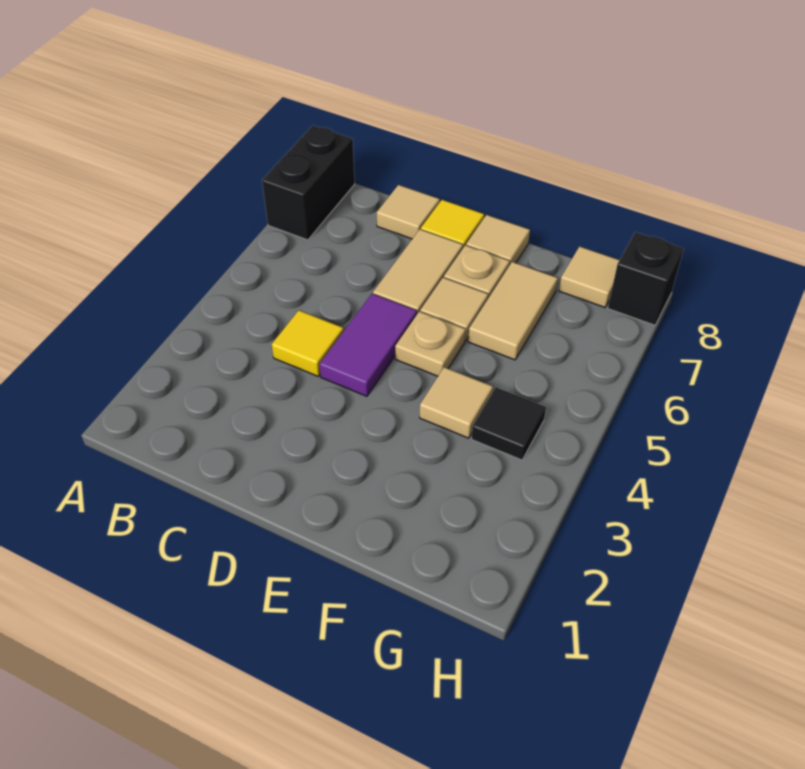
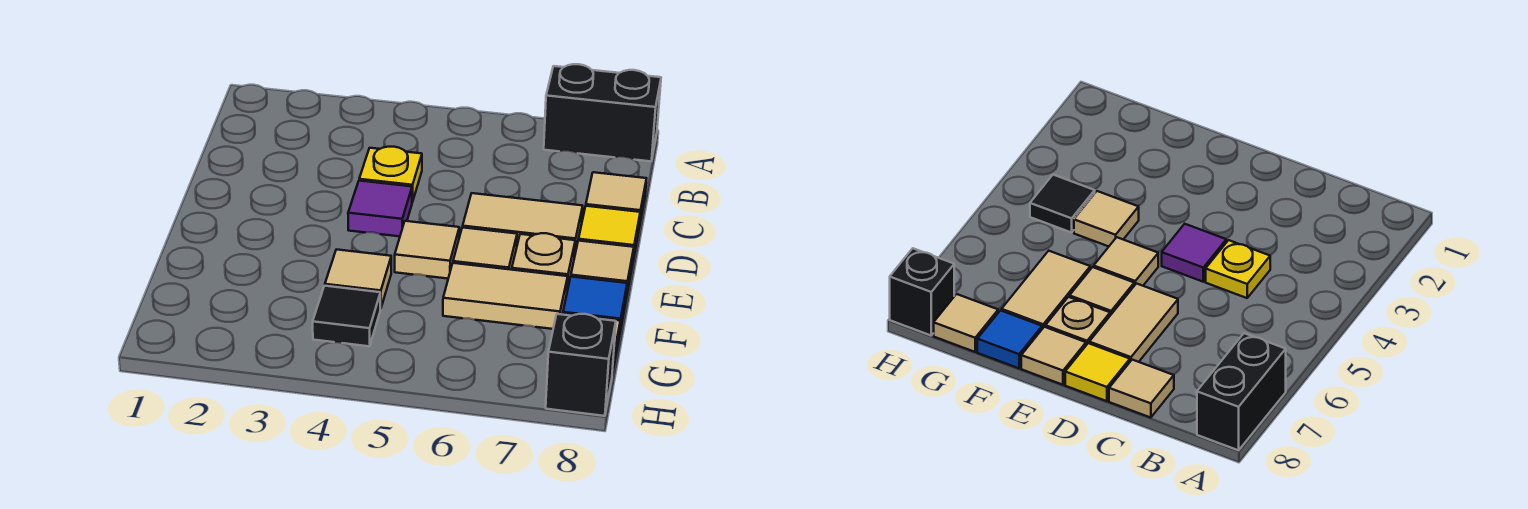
yellow tile C4 level 1 -> yellow plate C4 level 1
purple tile D4:D5 level 1 -> purple tile D4 level 1
tan plate E5 level 1 -> tan tile E5 level 1
none -> blue tile F8 level 1

